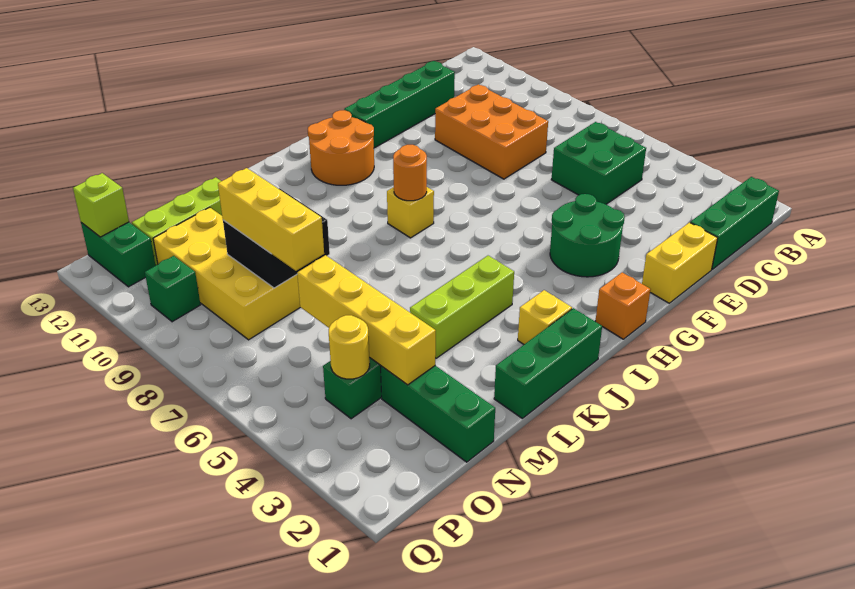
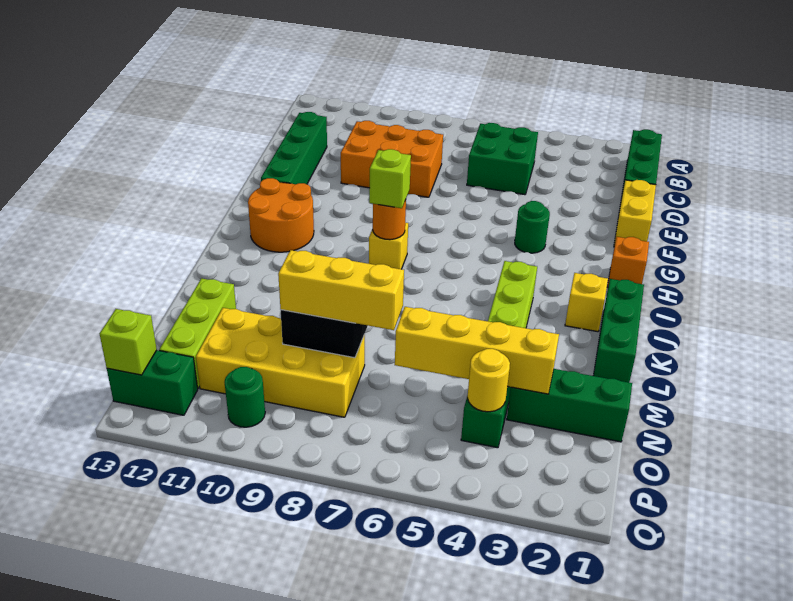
green round brick F3:G4 level 1 -> green round brick G4 level 1
none -> lime brick I8 level 3
green brick P10 level 1 -> green round brick P10 level 1

